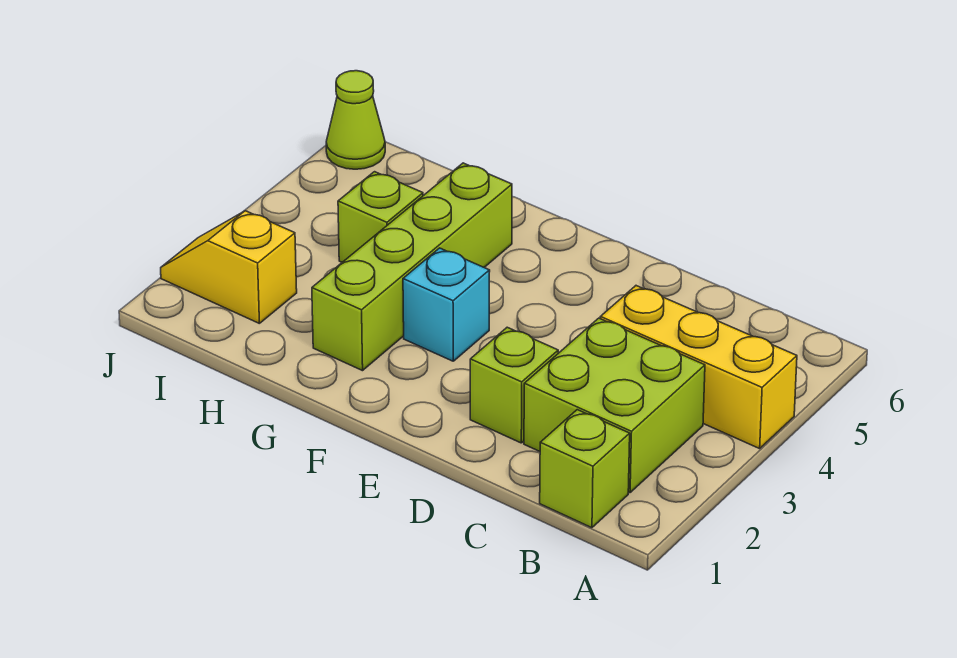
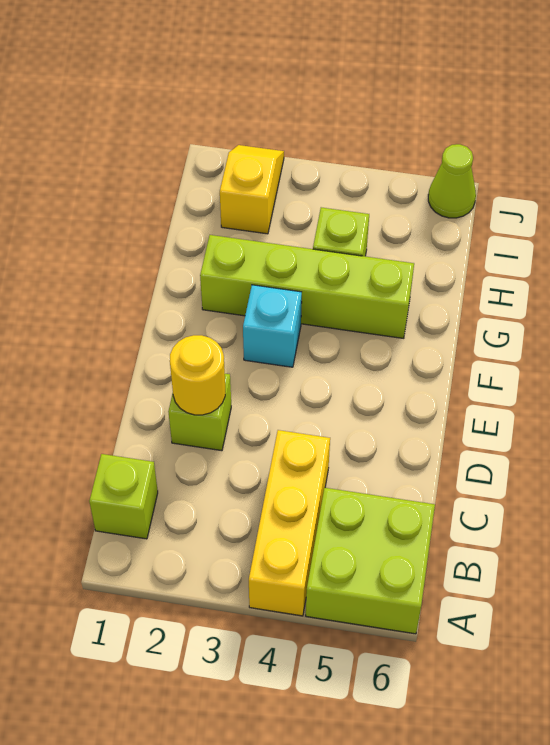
lime brick B2:C3 level 1 -> lime brick A5:B6 level 1
none -> yellow round brick D2 level 2

